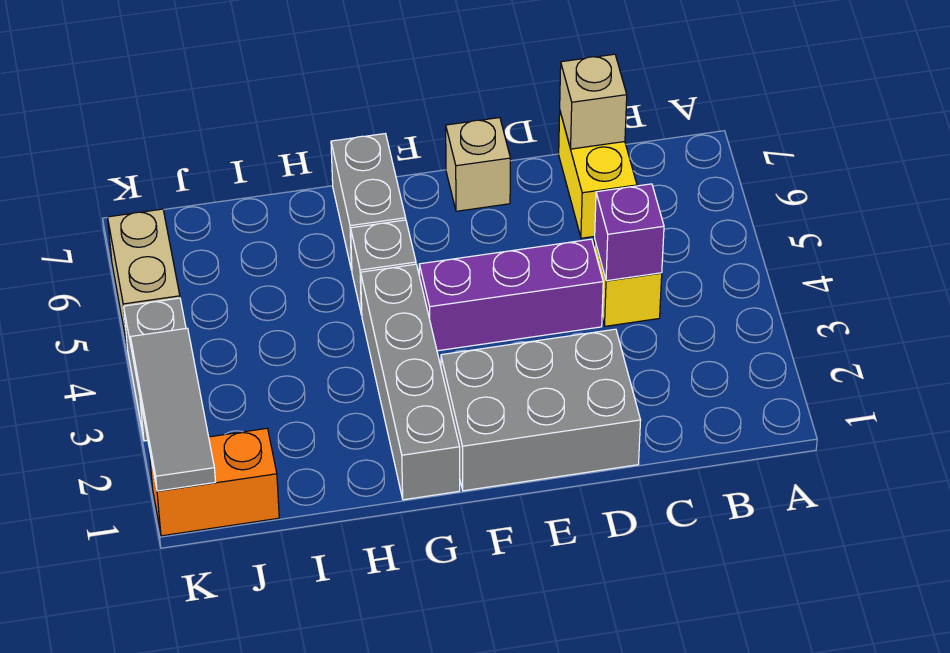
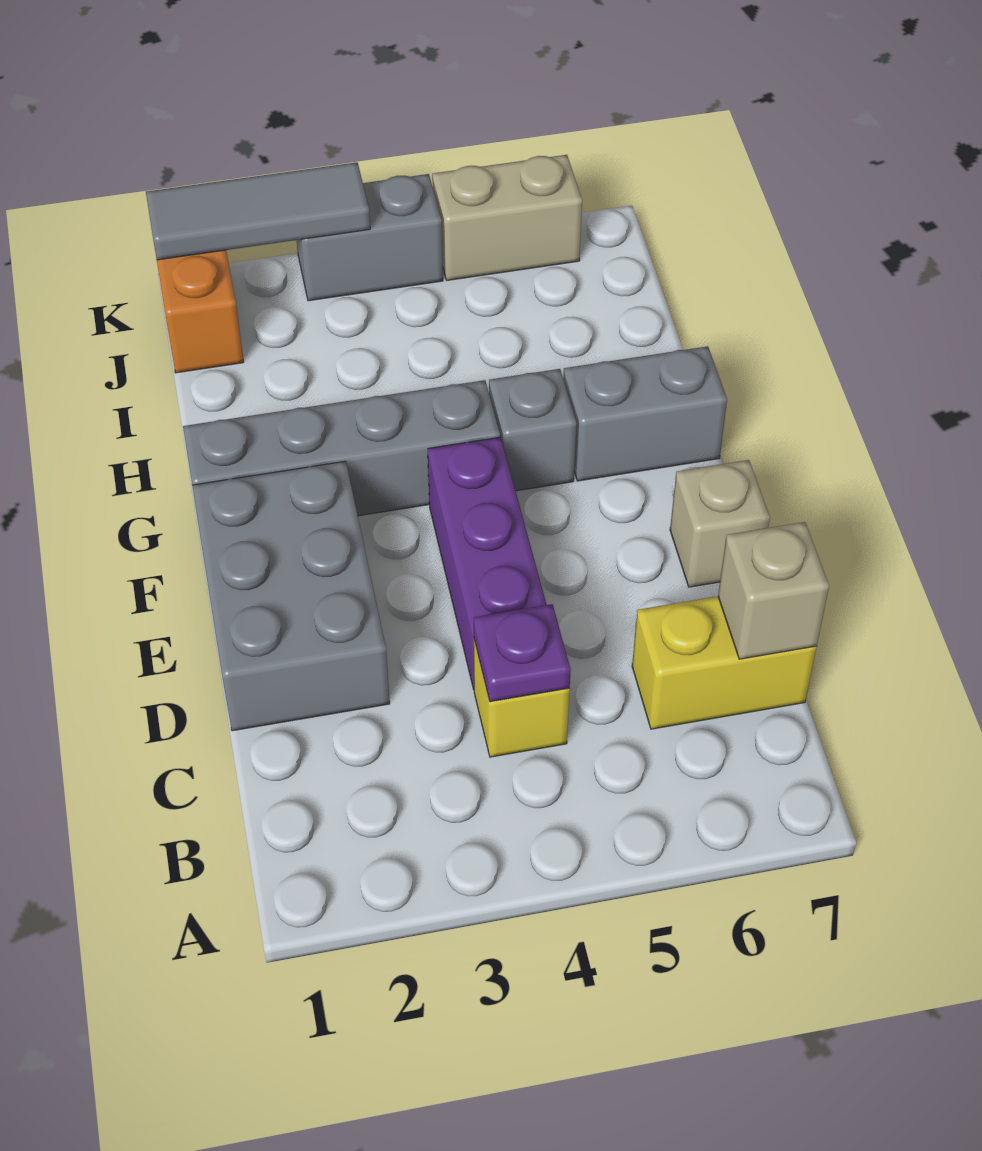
purple brick C4 level 2 -> purple plate C4 level 2

